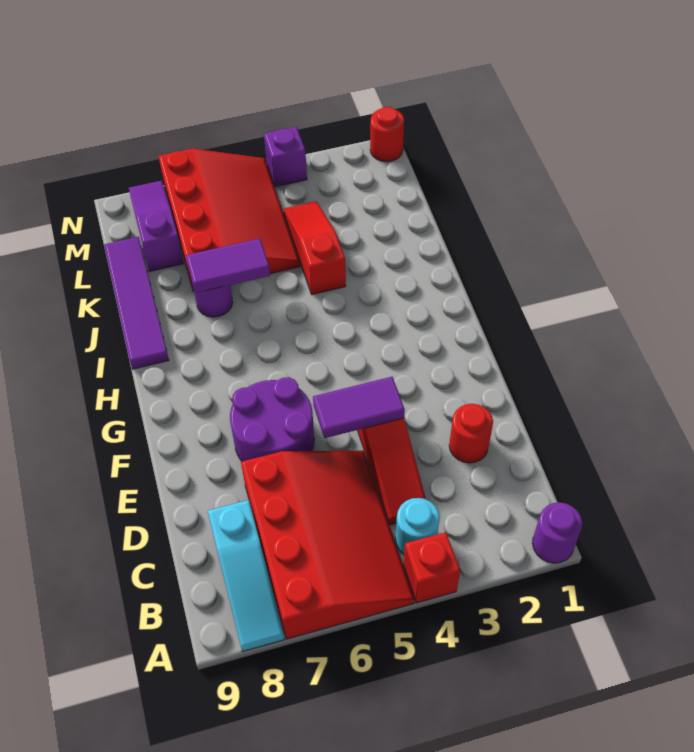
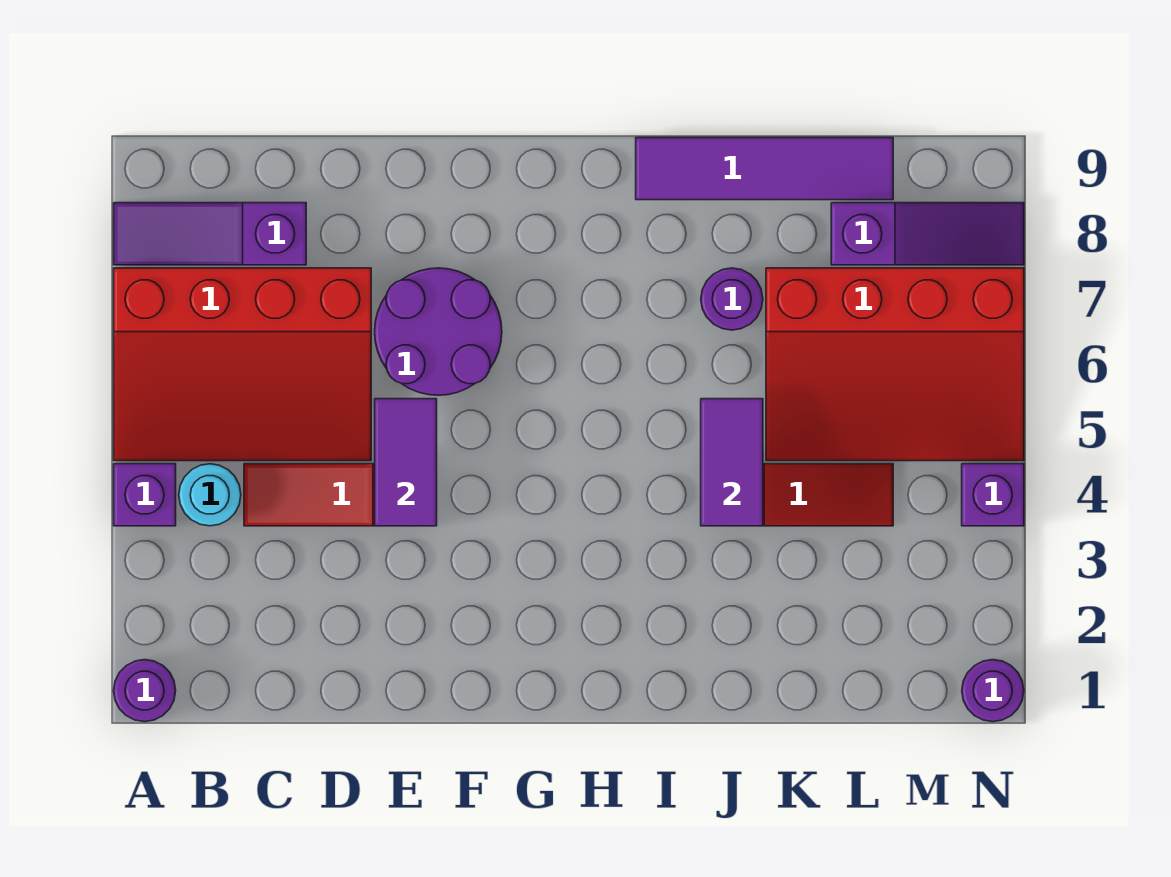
red brick A4 level 1 -> purple brick A4 level 1
cyan slope A8:C8 level 1 top C -> purple slope A8:C8 level 1 top C
red round brick D2 level 1 -> none
purple tile J6:J7 level 2 -> purple tile J4:J5 level 2
red round brick N1 level 1 -> purple round brick N1 level 1

